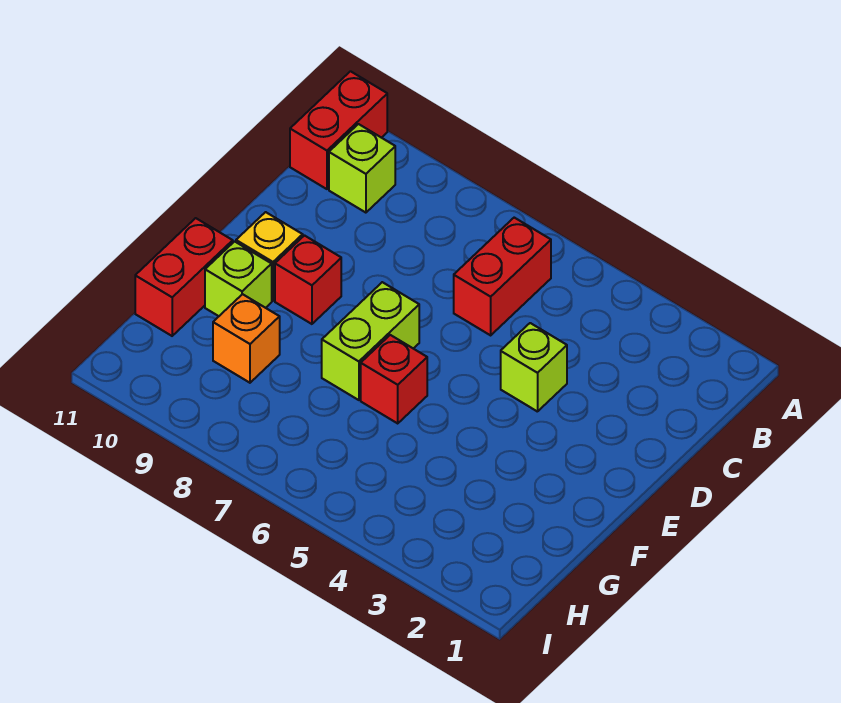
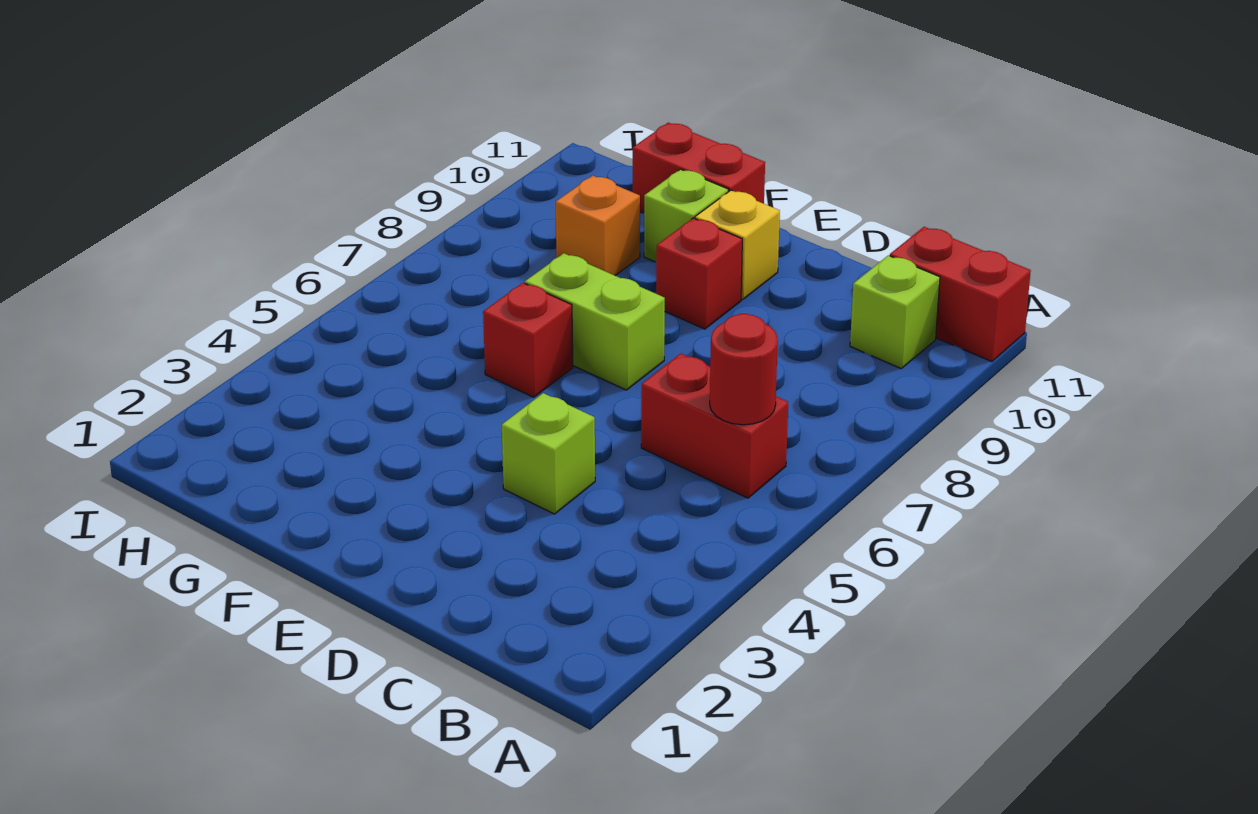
none -> red round brick B6 level 2

